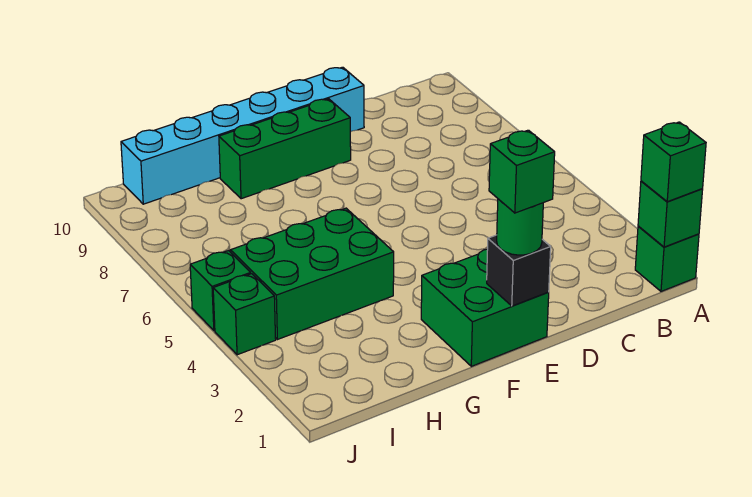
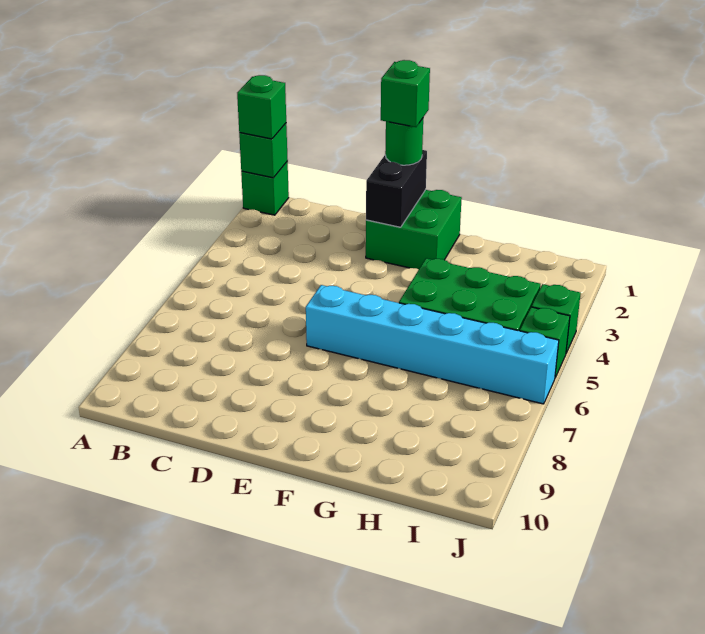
cyan brick D10:I10 level 1 -> cyan brick E6:J6 level 1
black brick E1 level 2 -> black brick E1:E2 level 2
green brick E9:G9 level 1 -> none

